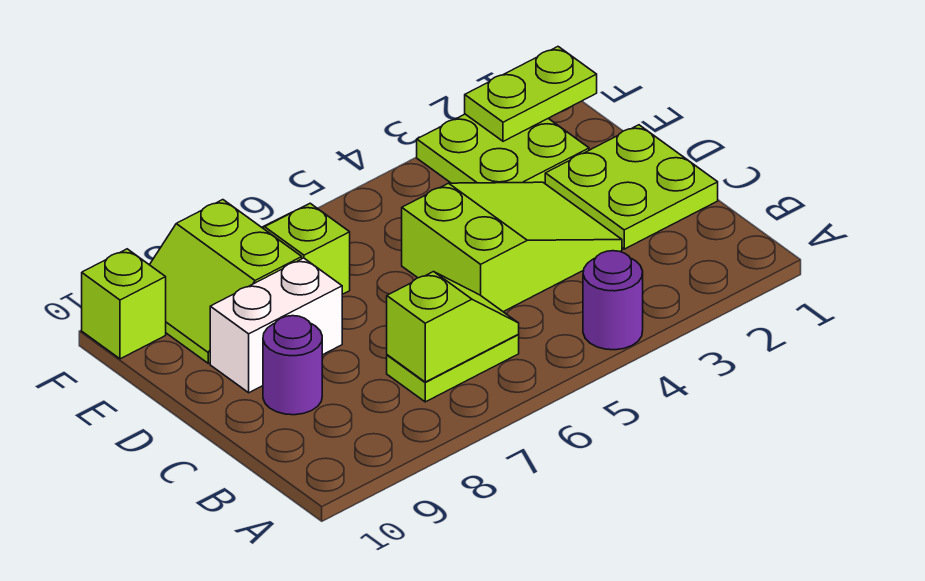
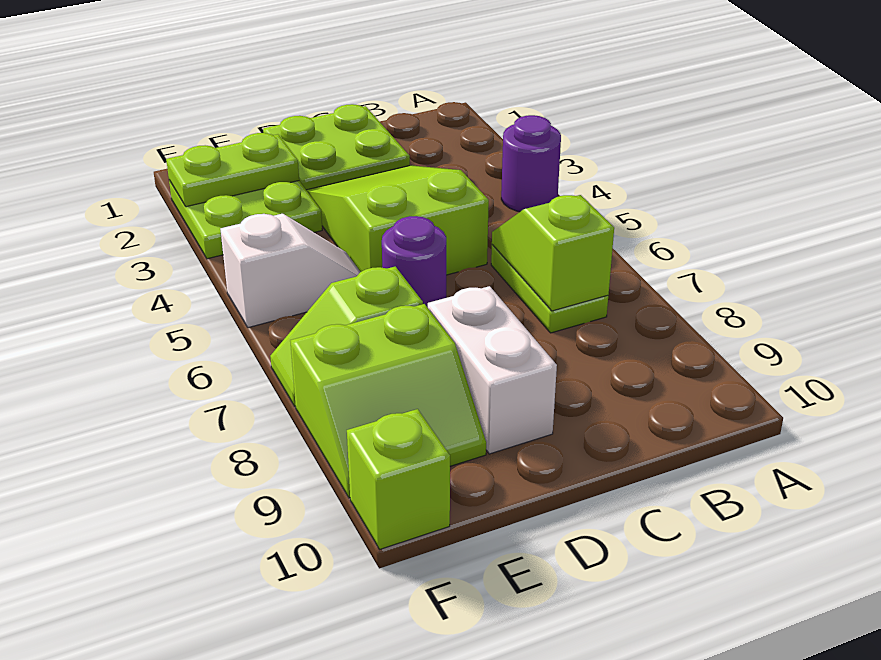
purple round brick C9 level 1 -> purple round brick D6 level 1
none -> white slope E5:F5 level 1 top F
lime plate F1:F2 level 2 -> lime plate E2:F2 level 2

